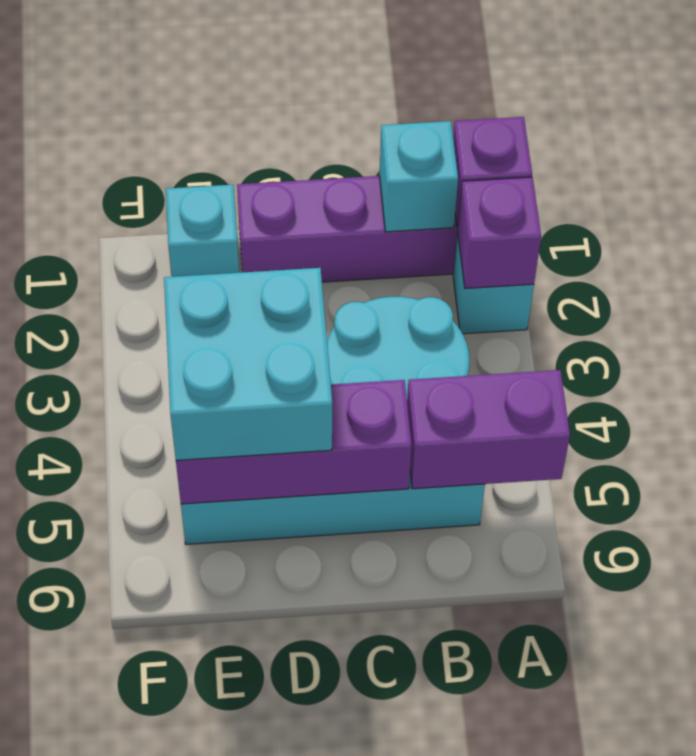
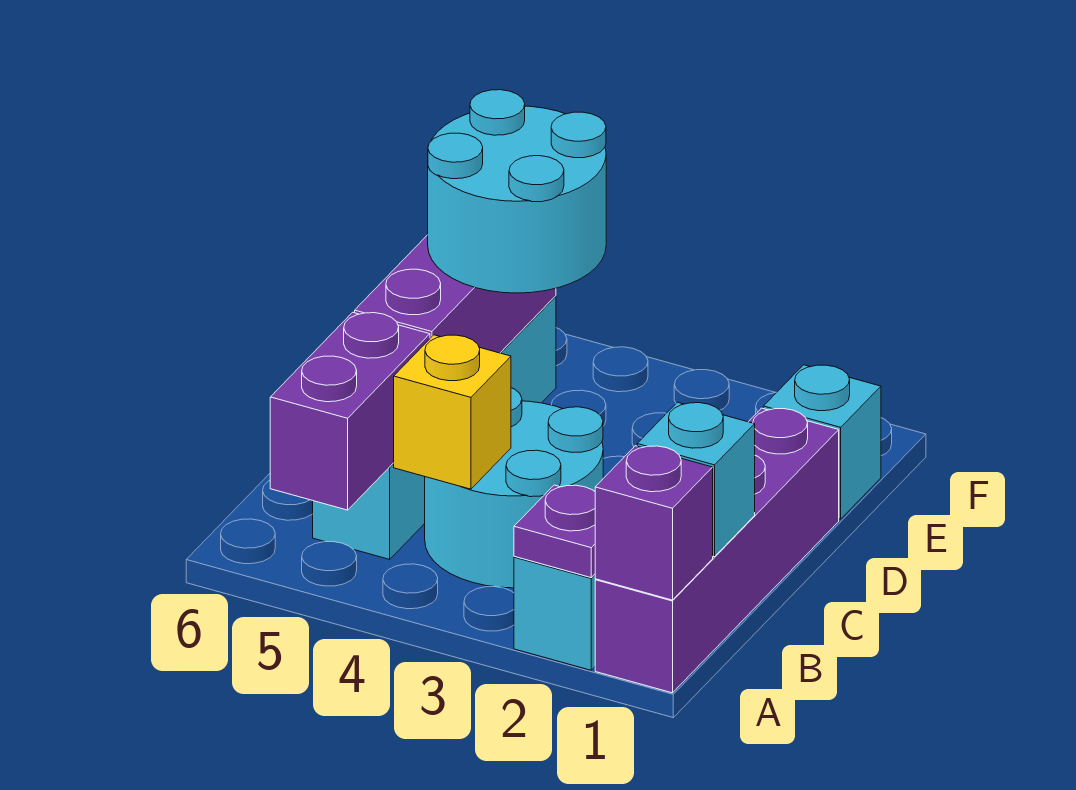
purple brick A2 level 2 -> purple plate A2 level 2
none -> yellow brick B4 level 2
cyan brick D4:E5 level 3 -> cyan round brick D4:E5 level 3

